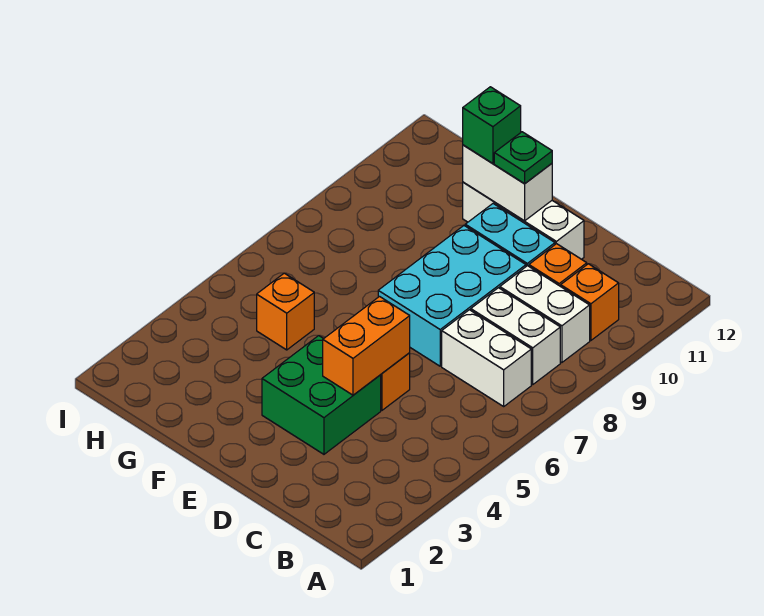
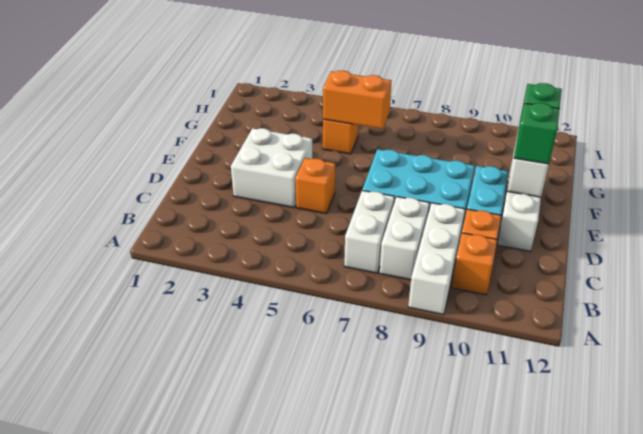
white brick B9:C9 level 1 -> white brick A9:C9 level 1
green brick D3:E4 level 1 -> white brick D3:E4 level 1
orange brick D4:D5 level 2 -> orange brick G5:G6 level 2
green plate E11 level 3 -> green brick E11 level 3

